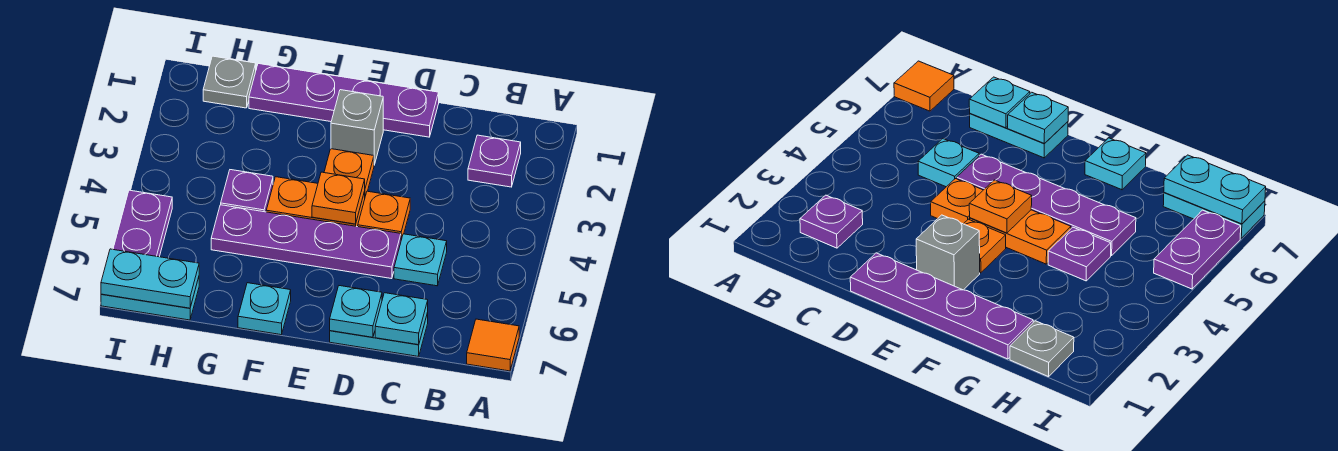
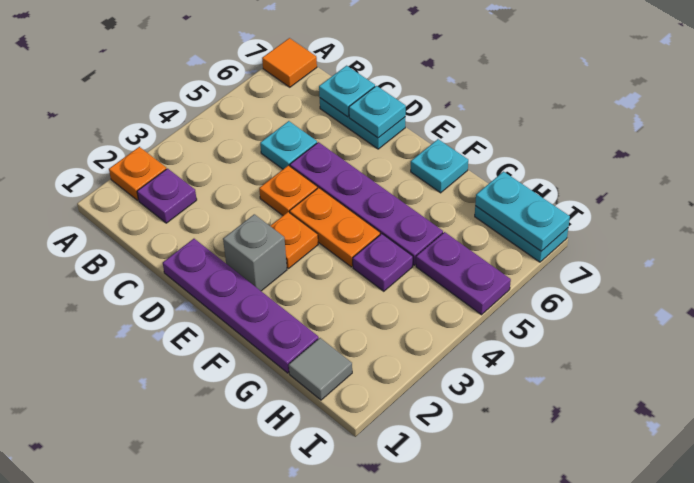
orange plate E4 level 2 -> orange plate A2 level 1
grey plate H1 level 1 -> grey tile H1 level 1
purple plate I5:I6 level 1 -> purple plate H5:I5 level 1

